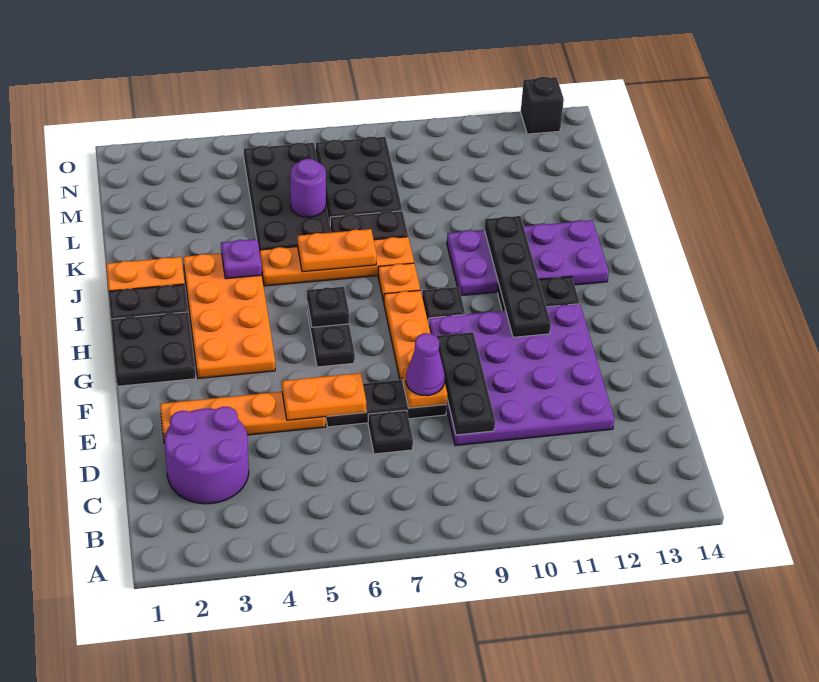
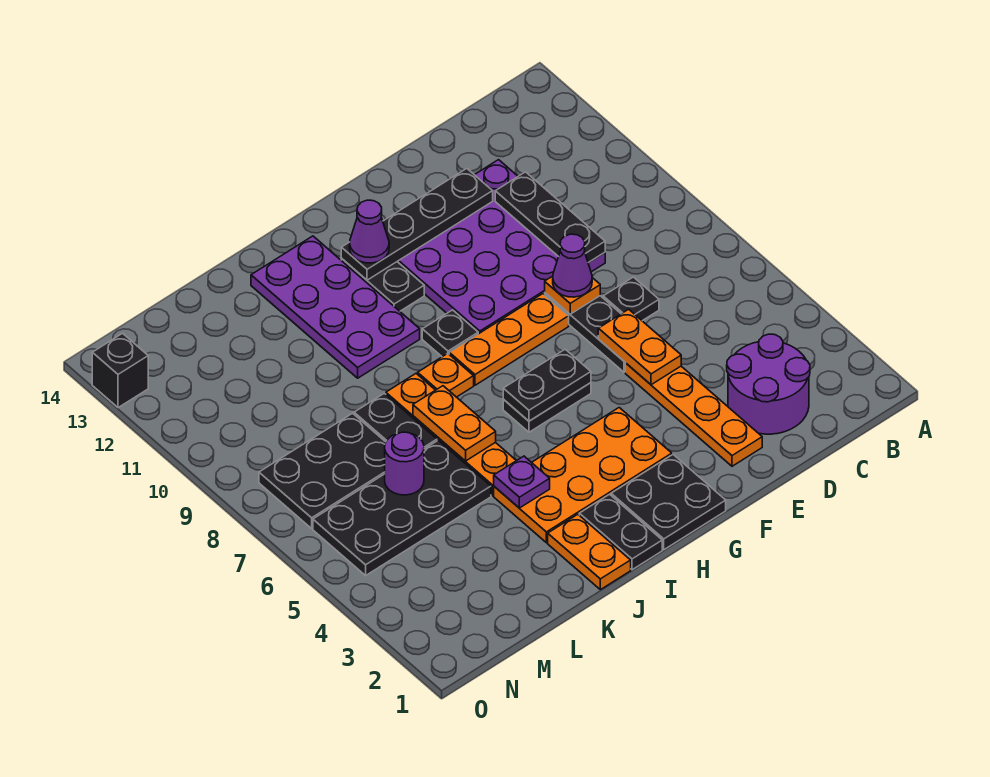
black plate D9:F9 level 2 -> black plate D9:D11 level 2
black plate G11:J11 level 2 -> black plate E12:H12 level 2
black plate H6 level 2 -> black plate G6:H6 level 2
none -> purple cone H12 level 3

